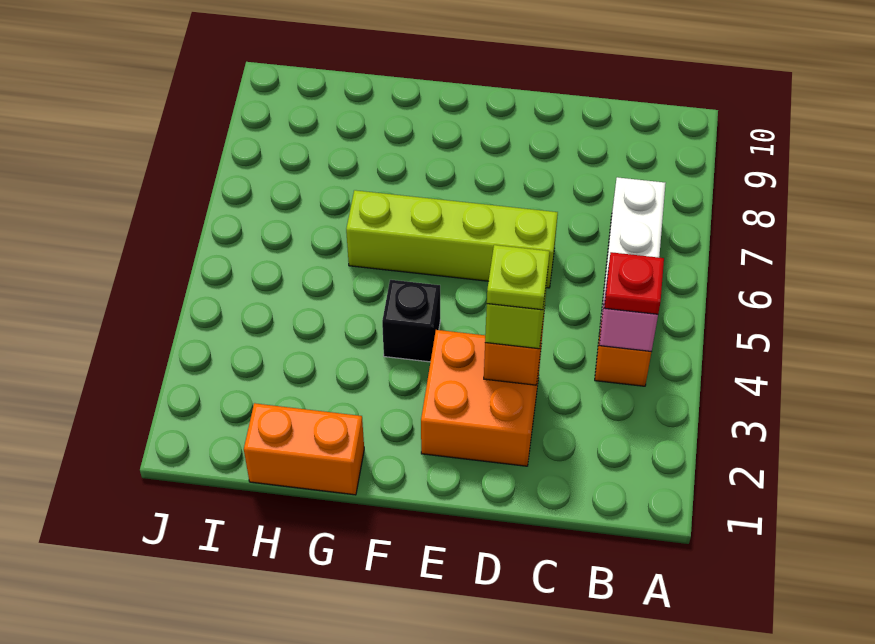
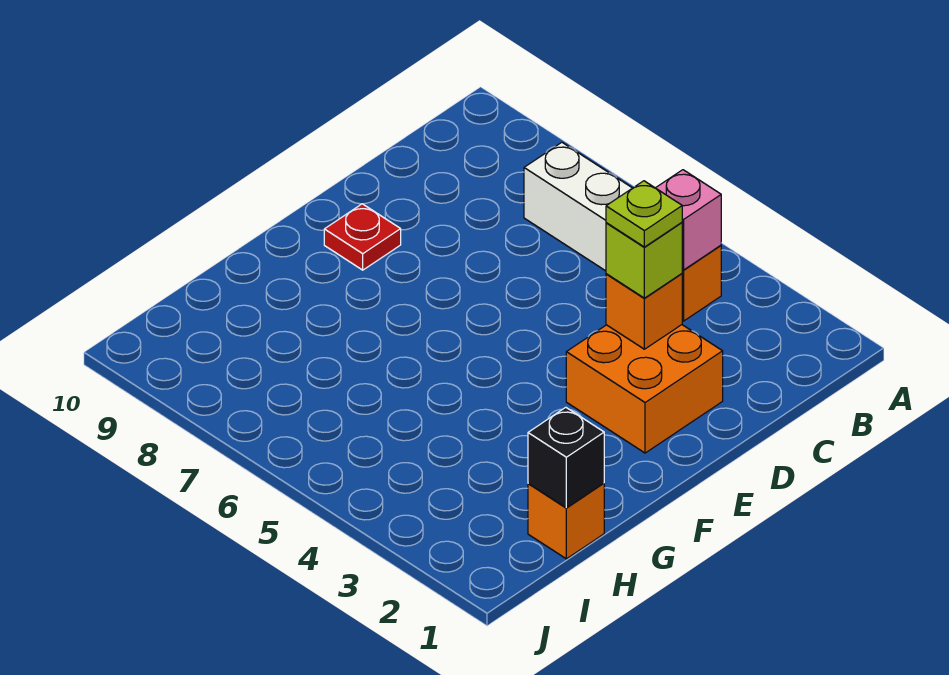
red plate B4 level 3 -> red plate E9 level 1
lime brick D6:G6 level 1 -> none
black brick F4 level 1 -> black brick H1 level 2
orange brick G1:H1 level 1 -> orange brick H1 level 1

